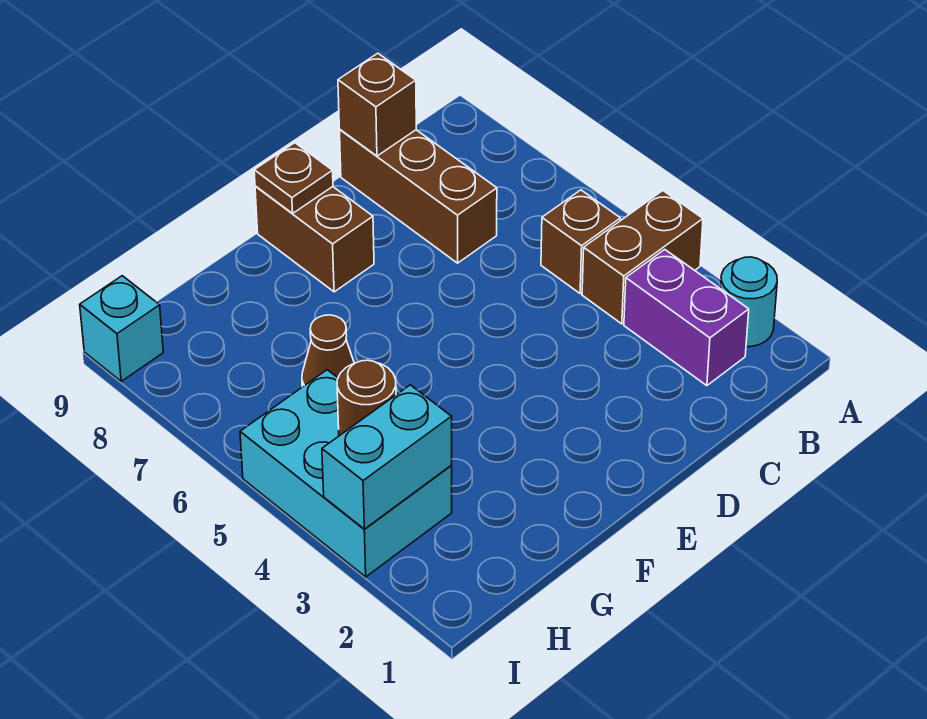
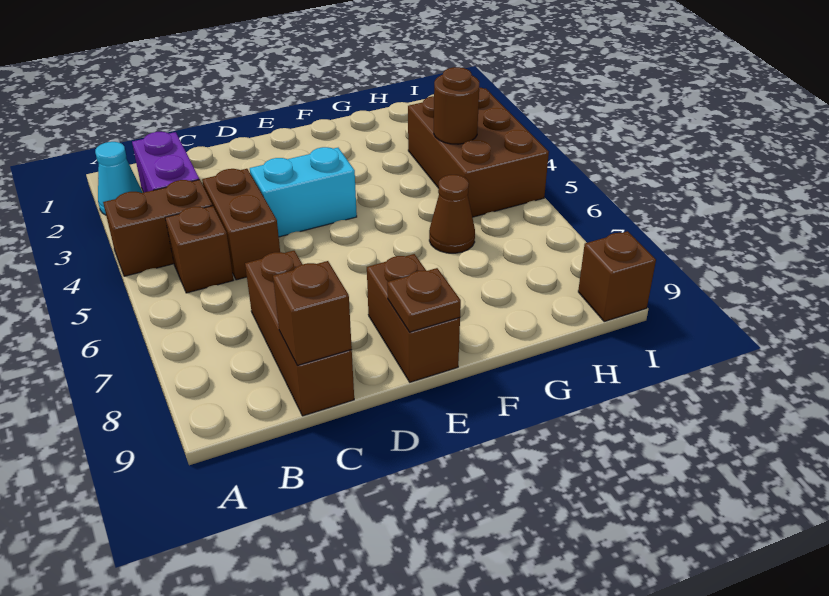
cyan round brick A2 level 1 -> cyan cone A2 level 1
none -> brown brick C4:C5 level 1
cyan brick H3:I5 level 1 -> brown brick H3:I5 level 1
cyan brick H3:I3 level 2 -> cyan brick D4:E4 level 1
cyan brick I9 level 1 -> brown brick I9 level 1

